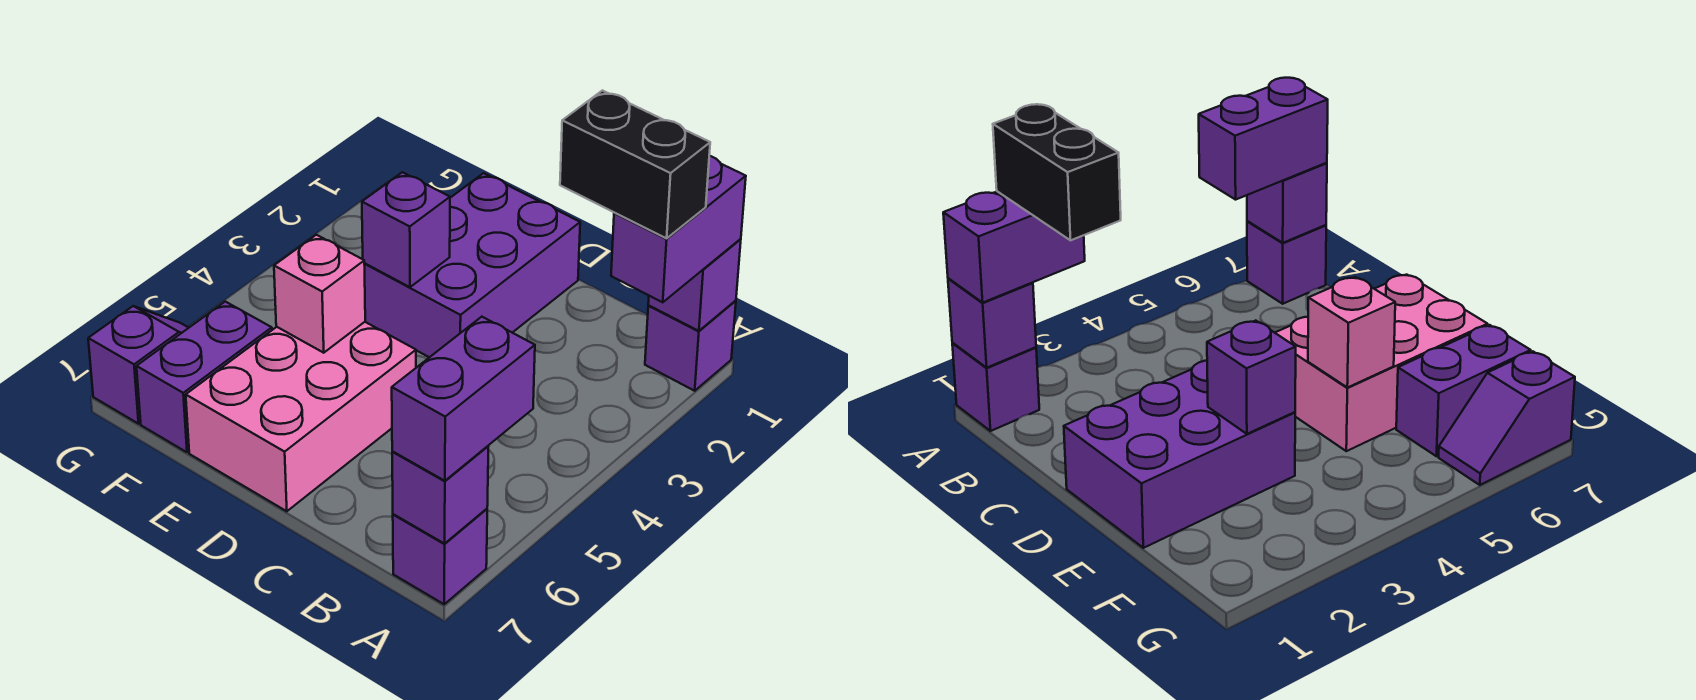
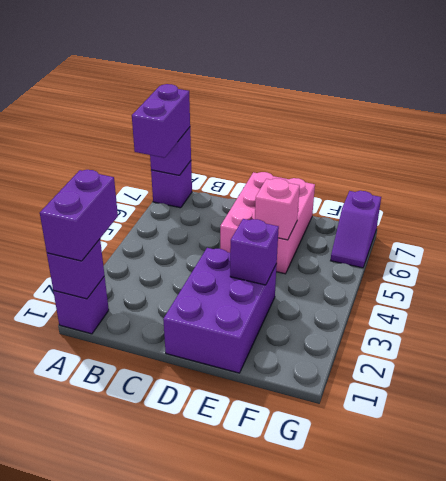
black brick A2:B2 level 4 -> none
purple brick F6:F7 level 1 -> none

